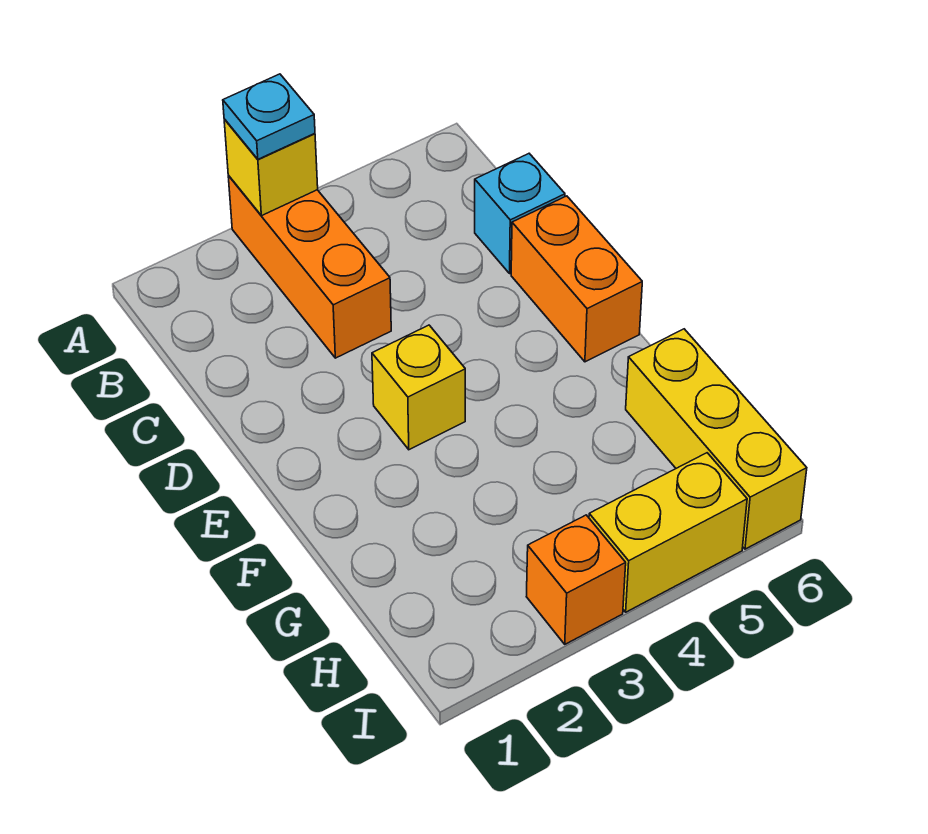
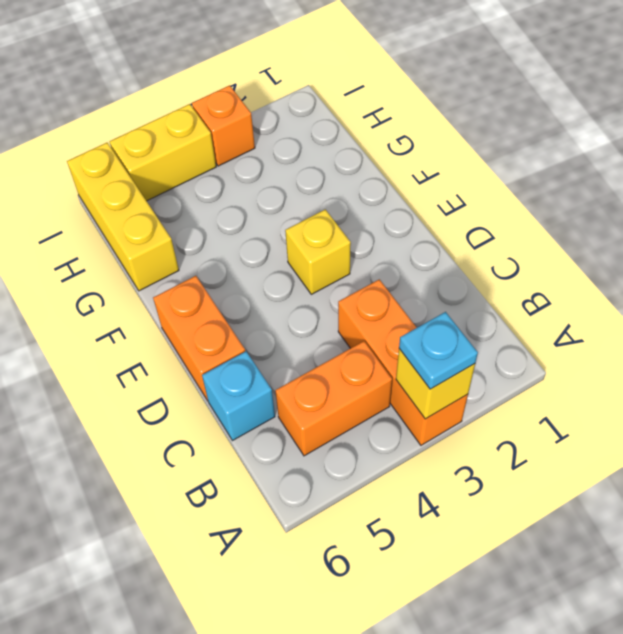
none -> orange brick B4:B5 level 1

